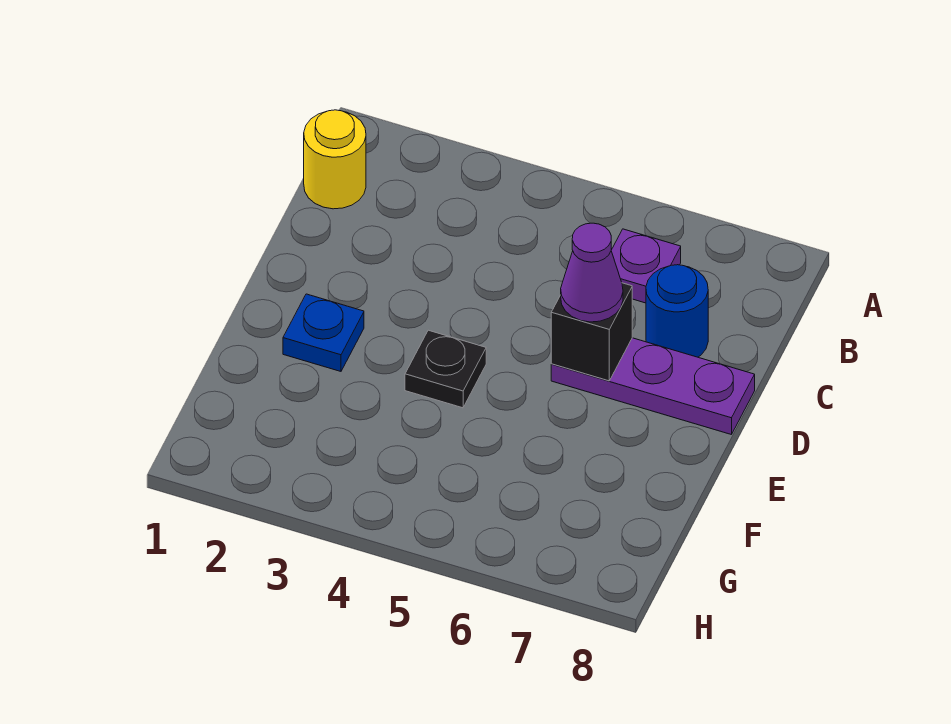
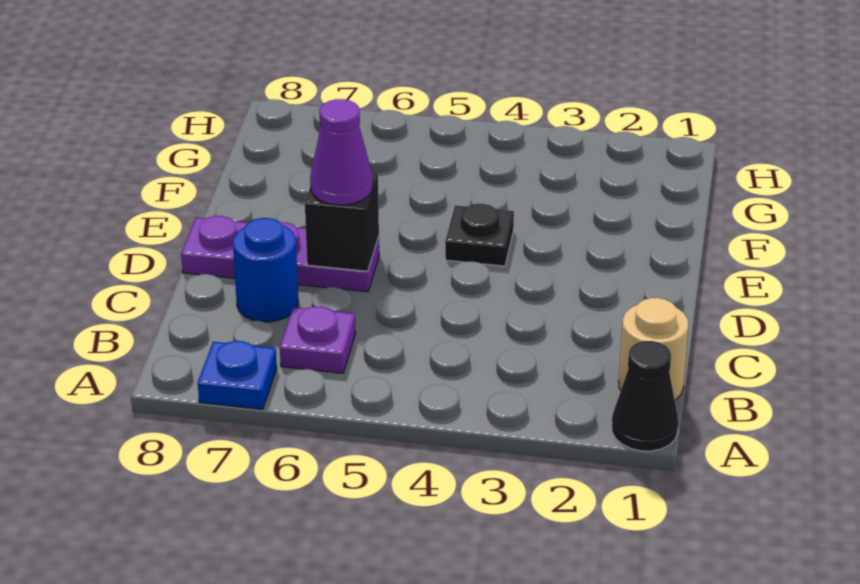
none -> black cone A1 level 1
yellow round brick B1 level 1 -> tan round brick B1 level 1
blue plate E2 level 1 -> blue plate A7 level 1

